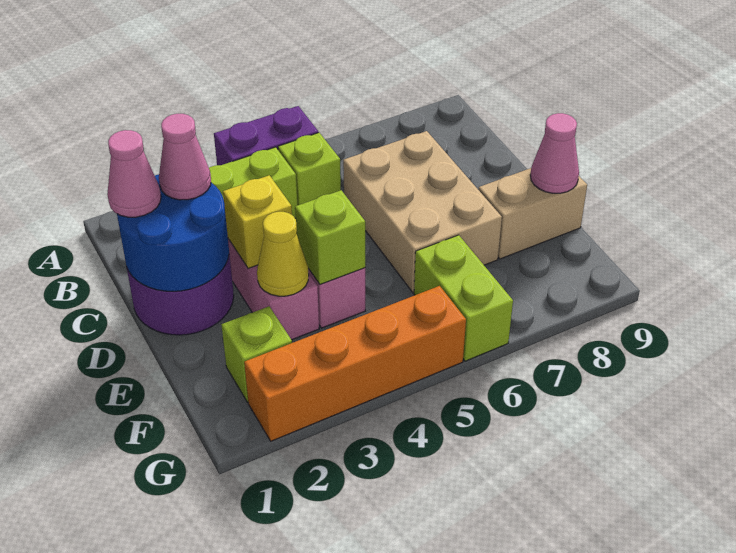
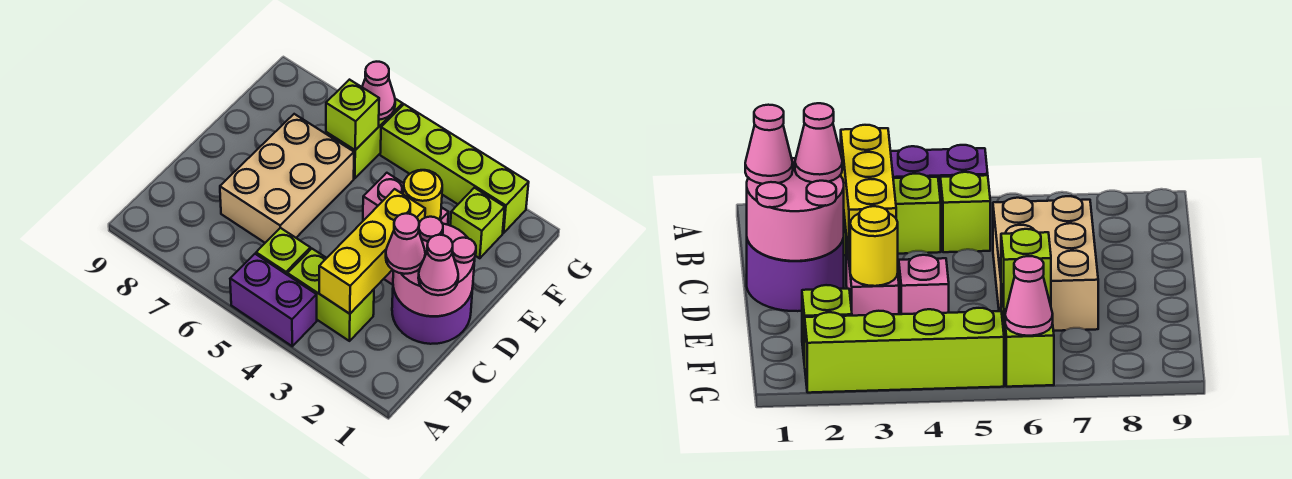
blue round brick C1:D2 level 2 -> pink round brick C1:D2 level 2
yellow brick D3 level 2 -> yellow brick B3:D3 level 2
yellow cone E3 level 2 -> yellow round brick E3 level 2
lime brick E4 level 2 -> lime brick F6 level 2
tan brick E8:E9 level 1 -> none
pink cone E9 level 2 -> pink cone G6 level 2
orange brick G2:G5 level 1 -> lime brick G2:G5 level 1

